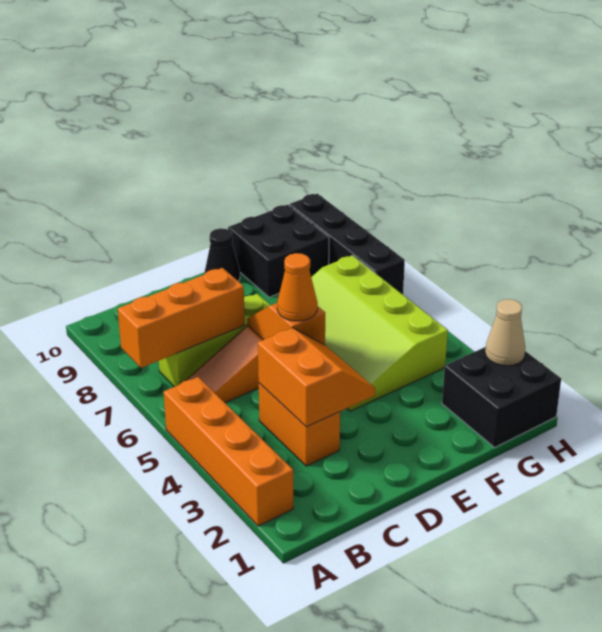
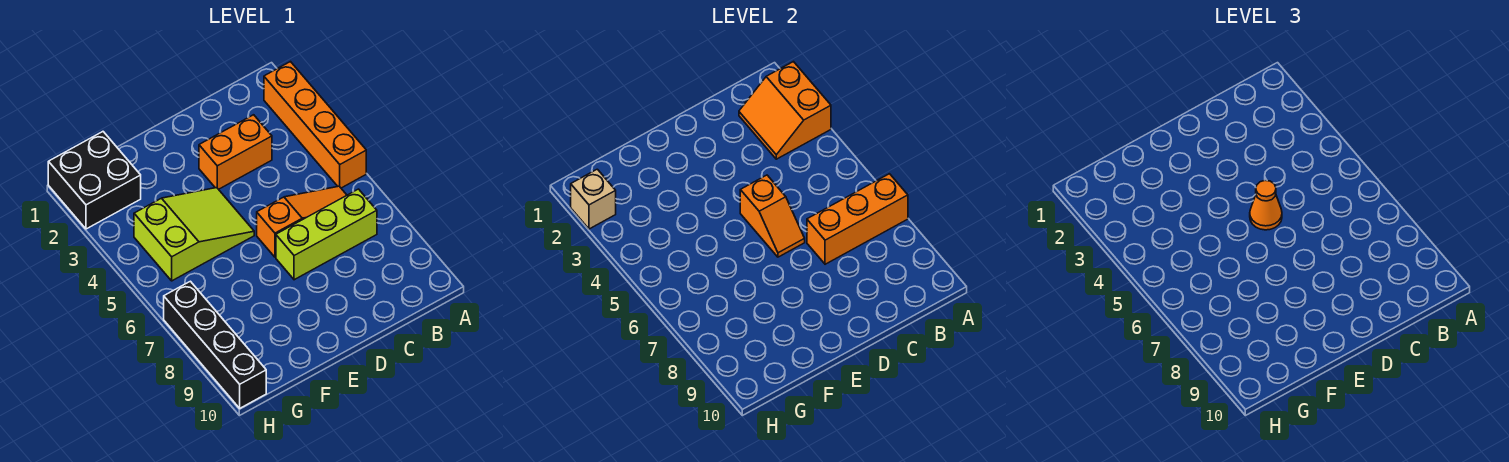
orange brick C3:C4 level 1 -> orange brick C3:D3 level 1
orange slope C3:D4 level 2 top C -> orange slope A2:B3 level 2 top A
lime slope E4:G7 level 1 top G -> lime slope E4:G5 level 1 top G
black cone E10 level 1 -> none
black brick F9:G10 level 1 -> none
tan cone H2 level 2 -> tan brick H2 level 2

